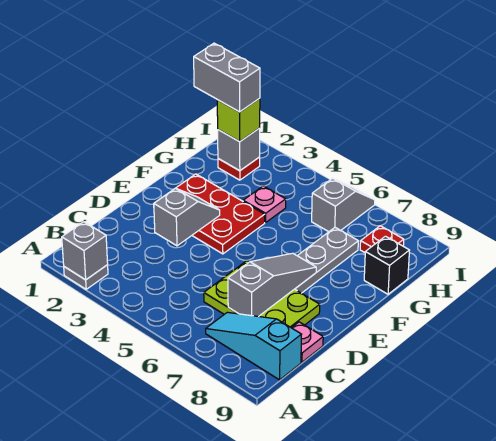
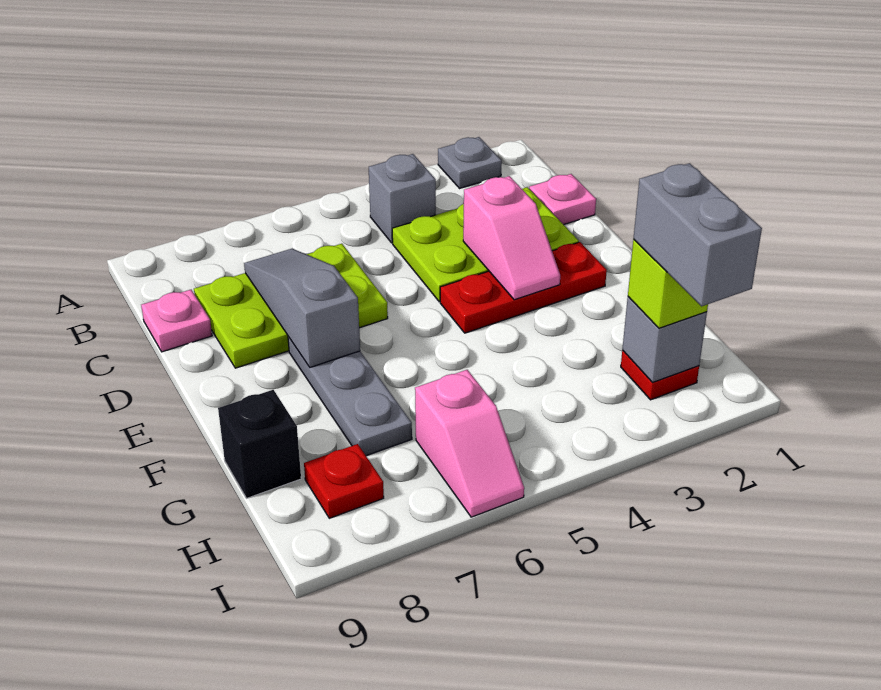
grey brick A2 level 2 -> grey brick B4 level 1
cyan slope B7:B9 level 1 top 9 -> none
none -> lime plate C2:D4 level 1
grey slope C7:E7 level 2 top C -> grey slope C7:E7 level 2 top E
grey slope D3:E3 level 2 top D -> pink slope D3:E3 level 2 top D
red plate E2:F4 level 1 -> red plate E2:E4 level 1
pink plate G4 level 1 -> pink plate C1 level 1
grey brick H1:H2 level 4 -> grey brick H2:I2 level 4
grey slope H6:I6 level 1 top H -> pink slope H6:I6 level 1 top H

